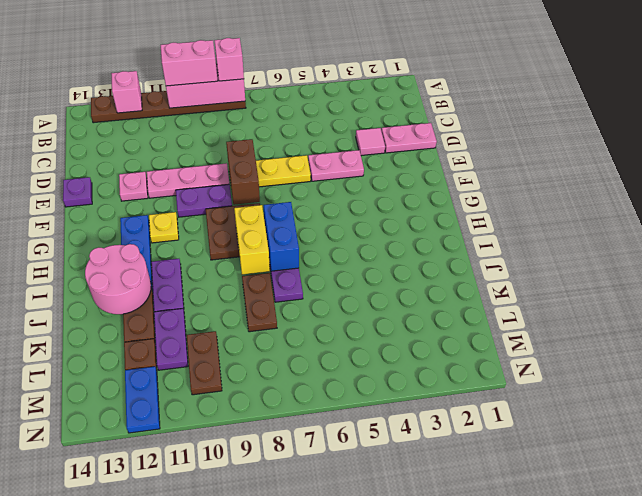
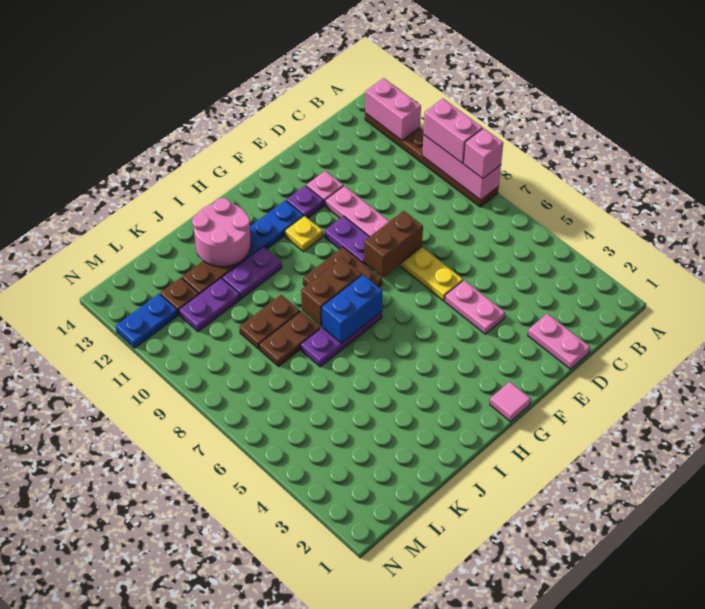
pink brick A12 level 2 -> pink brick A12:A13 level 2
pink tile D3 level 1 -> pink tile G1 level 1
purple plate E14 level 1 -> purple plate F12 level 1
yellow brick H8:I8 level 2 -> brown brick H8:I8 level 2
brown plate L10:M10 level 1 -> brown plate J9:K9 level 1

